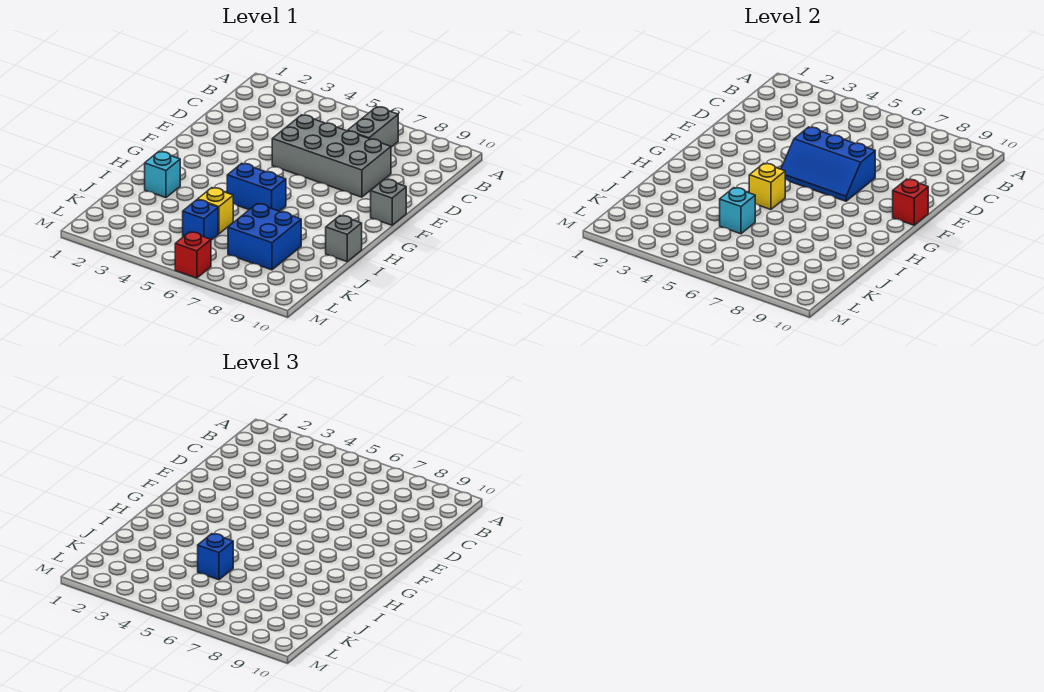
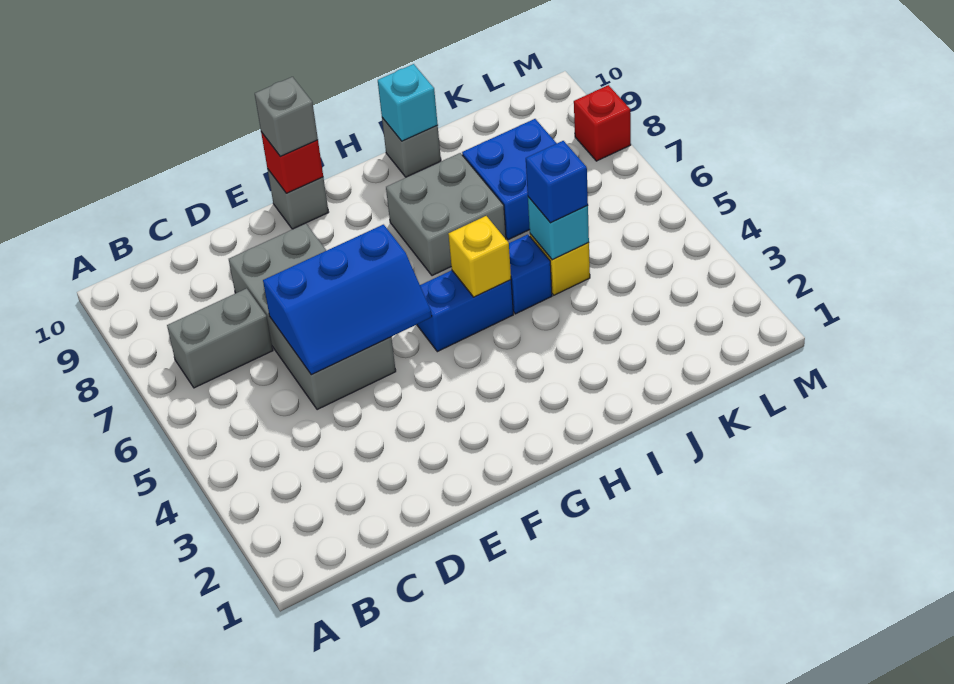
blue slope E5:F7 level 2 top E -> blue slope D5:F6 level 2 top 6
none -> grey brick F10 level 3
blue brick H5:H6 level 1 -> blue brick G5:H5 level 1
none -> grey brick H7:I8 level 1
cyan brick I2 level 1 -> cyan brick I10 level 2
blue brick K5 level 1 -> blue brick I5 level 1
red brick M6 level 1 -> red brick M8 level 1

